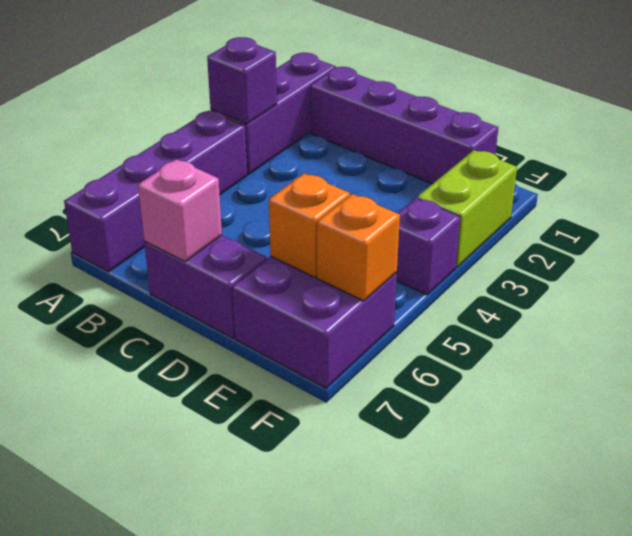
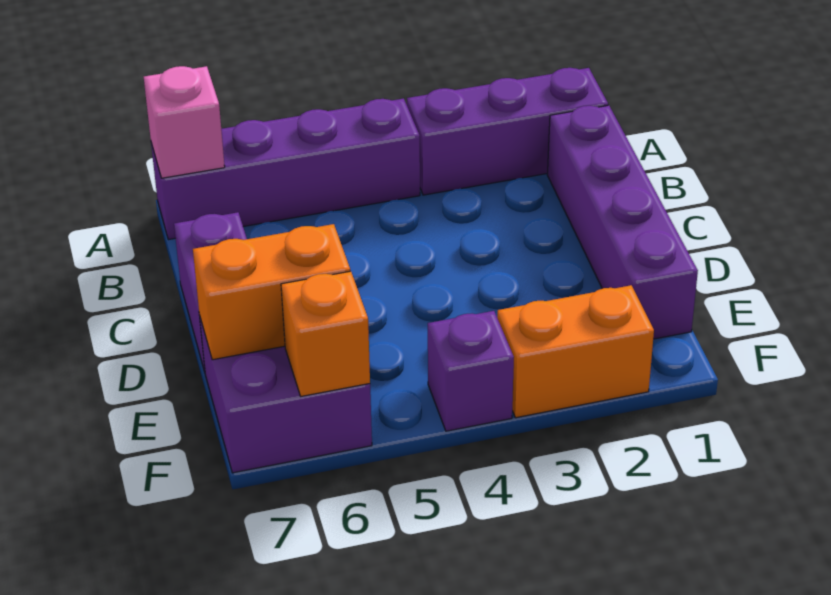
purple brick A3 level 2 -> none
pink brick C7 level 2 -> pink brick A7 level 2
orange brick E6 level 2 -> orange brick E6:E7 level 2
lime brick F2:F3 level 1 -> orange brick F2:F3 level 1

